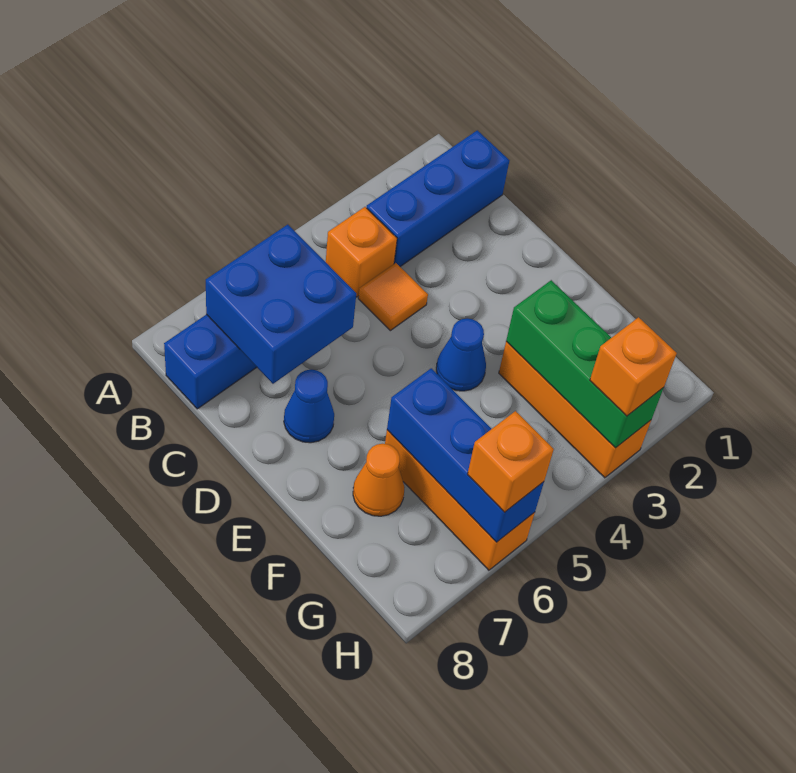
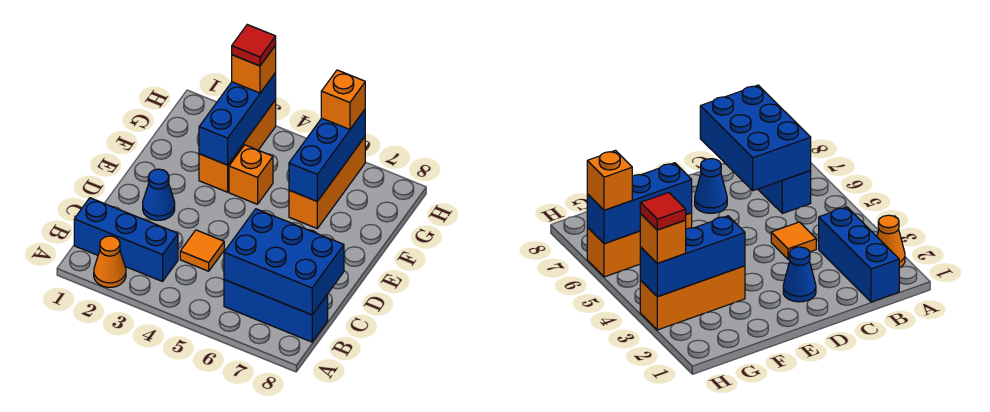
orange brick B4 level 1 -> orange brick F4 level 1
blue brick B6:C7 level 2 -> blue brick B6:C8 level 2
blue cone E4 level 1 -> blue cone D2 level 1
green brick F3:H3 level 2 -> blue brick F3:H3 level 2
orange cone F7 level 1 -> orange cone A2 level 1
none -> red tile H3 level 4

